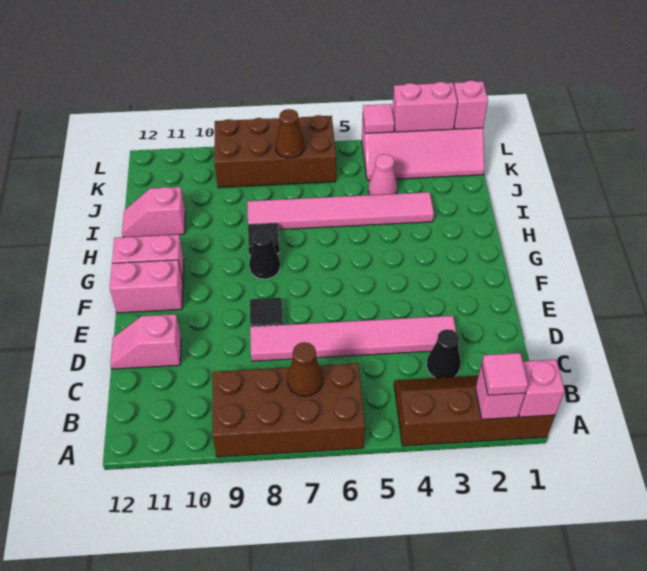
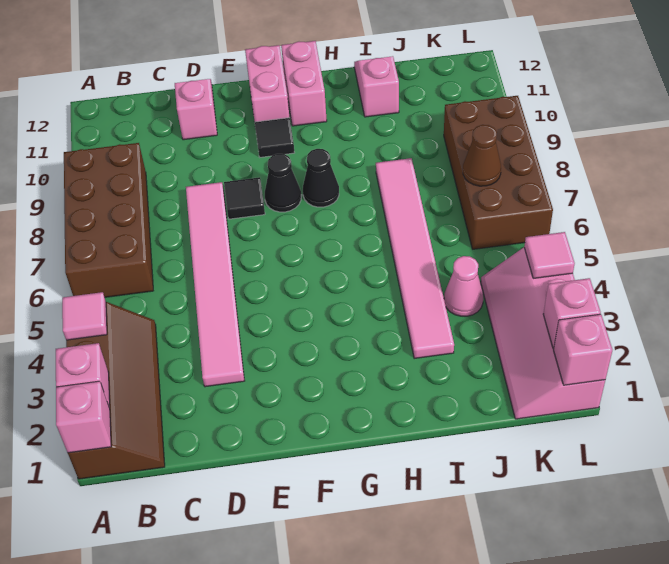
pink tile A2 level 3 -> pink tile A4 level 2
brown cone B7 level 2 -> none
black cone C3 level 1 -> black cone F8 level 1
black tile H8 level 1 -> black tile F10 level 1
pink brick L2:L3 level 2 -> pink brick L2 level 2

